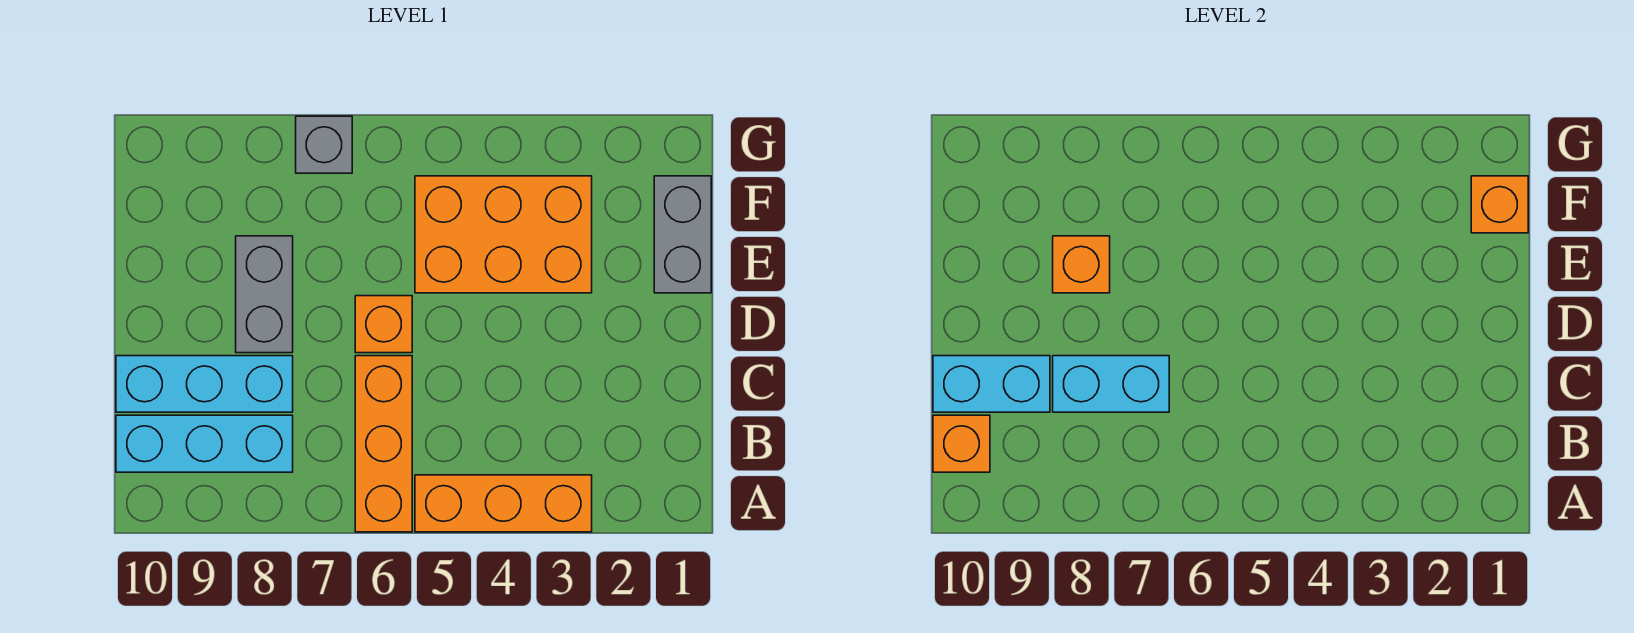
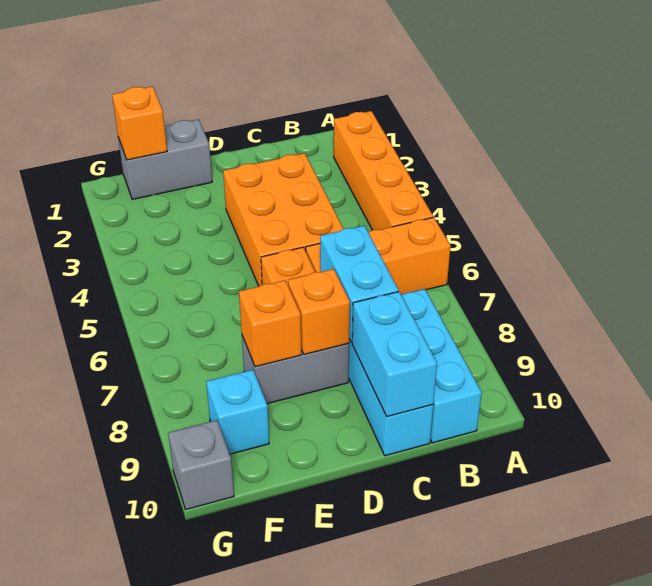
orange brick A3:A5 level 1 -> orange brick A2:A5 level 1
orange brick B10 level 2 -> orange brick D8 level 2
orange brick E3:F5 level 1 -> orange brick C3:D5 level 1
none -> cyan brick F9 level 1
grey brick G7 level 1 -> grey brick G10 level 1

